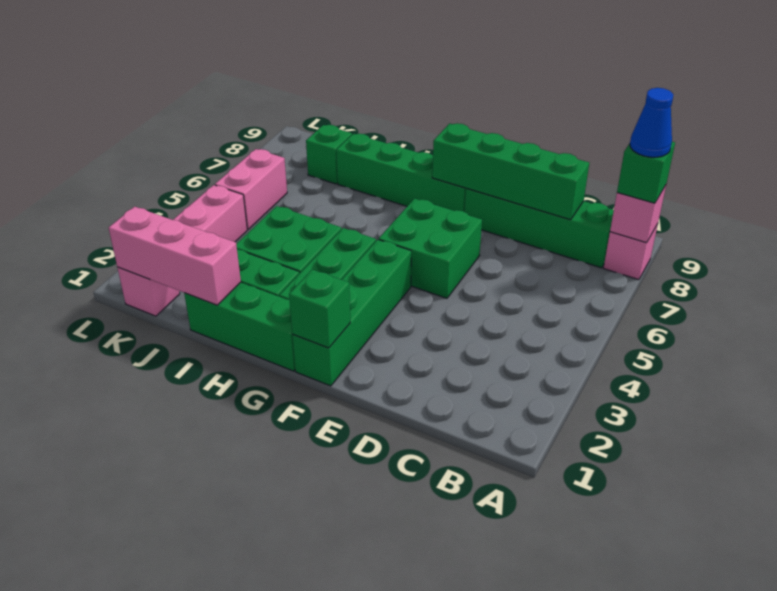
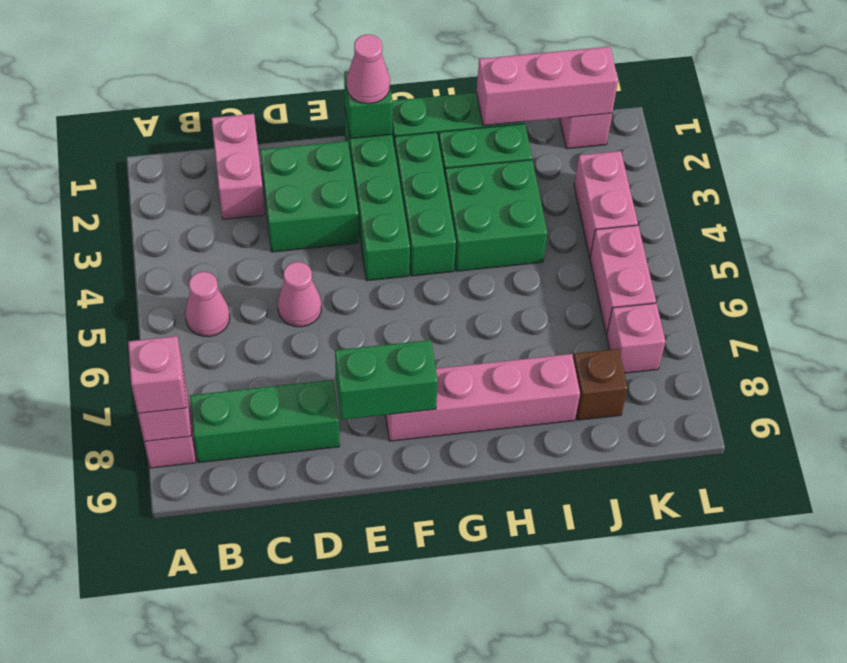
green brick A8 level 3 -> pink brick A8 level 3
blue cone A8 level 4 -> none
none -> pink cone B5 level 1
green brick B8:E8 level 1 -> green brick B8:D8 level 1
none -> pink brick C1:C2 level 1
green brick C8:F8 level 2 -> green brick E8:F8 level 2
none -> pink cone D5 level 1
green brick E5:F6 level 1 -> green brick D2:E3 level 1
none -> pink cone F1 level 3
green brick F8:I8 level 1 -> pink brick F8:I8 level 1
green brick J8 level 1 -> brown brick J8 level 1
none -> pink brick K7 level 1

